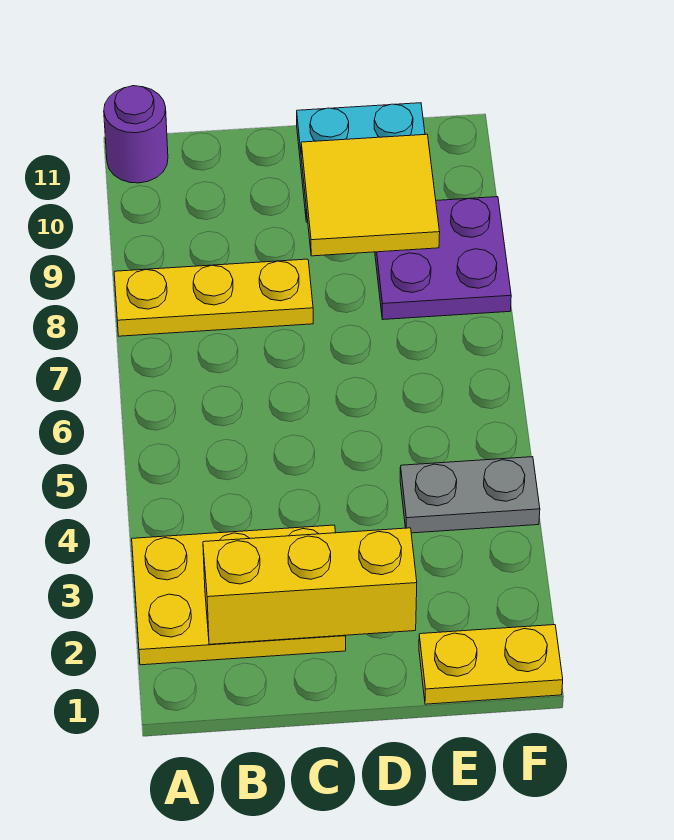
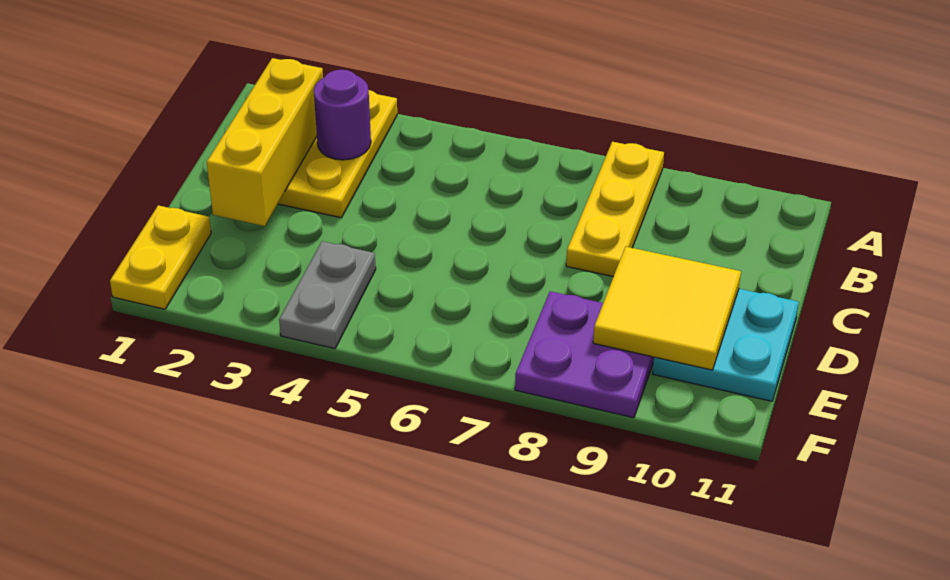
purple round brick A11 level 1 -> purple round brick B3 level 2

